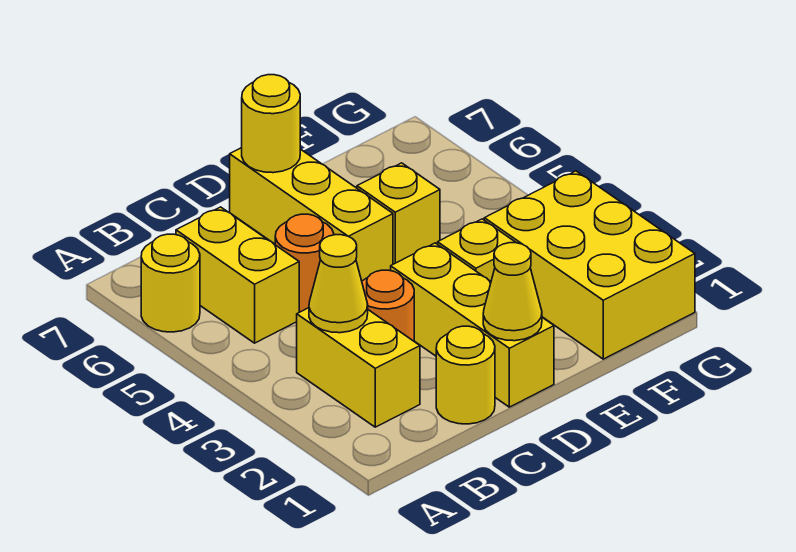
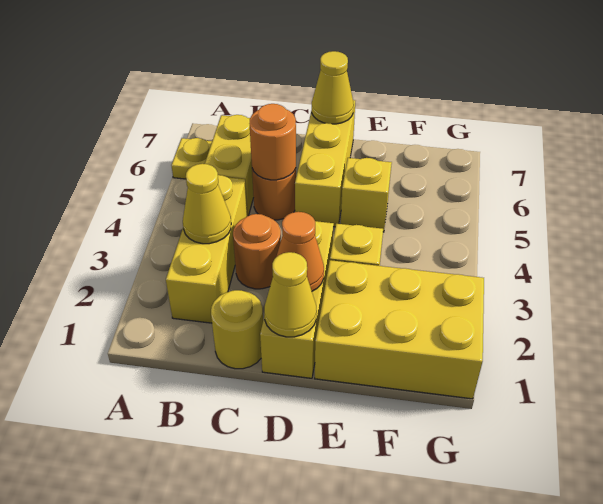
yellow round brick A6 level 1 -> yellow plate A6 level 1
yellow brick B2:B3 level 1 -> yellow brick B2:B4 level 1
none -> orange round brick C5 level 2
none -> orange cone D2 level 2
yellow round brick D7 level 2 -> yellow cone D7 level 2
yellow brick F1:G3 level 1 -> yellow brick E1:G2 level 1

